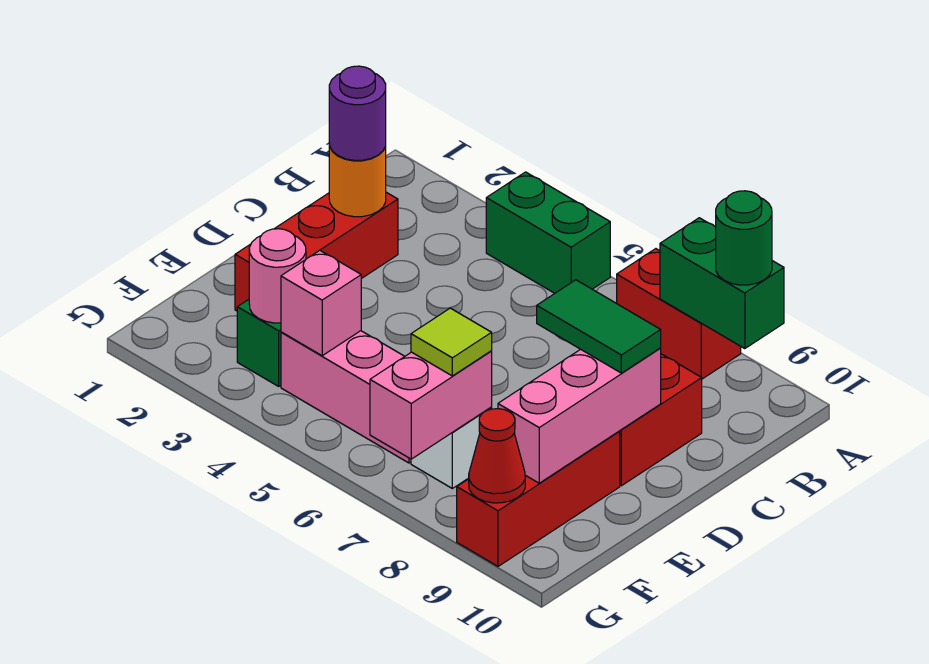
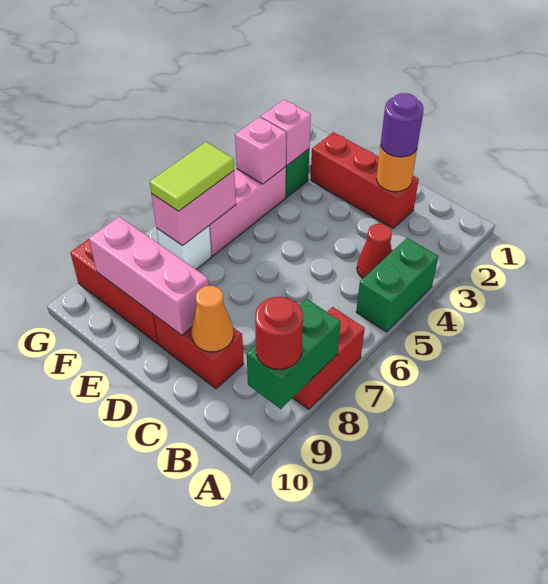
green round brick A9 level 3 -> red round brick A9 level 3
none -> orange cone C9 level 2
green tile D8:D9 level 3 -> none
pink round brick F3 level 2 -> pink brick F3 level 2
pink brick F7:G7 level 2 -> pink brick F6:F7 level 2
lime tile F7 level 3 -> lime tile F6:F7 level 3
red cone G9 level 2 -> red cone B4 level 1

